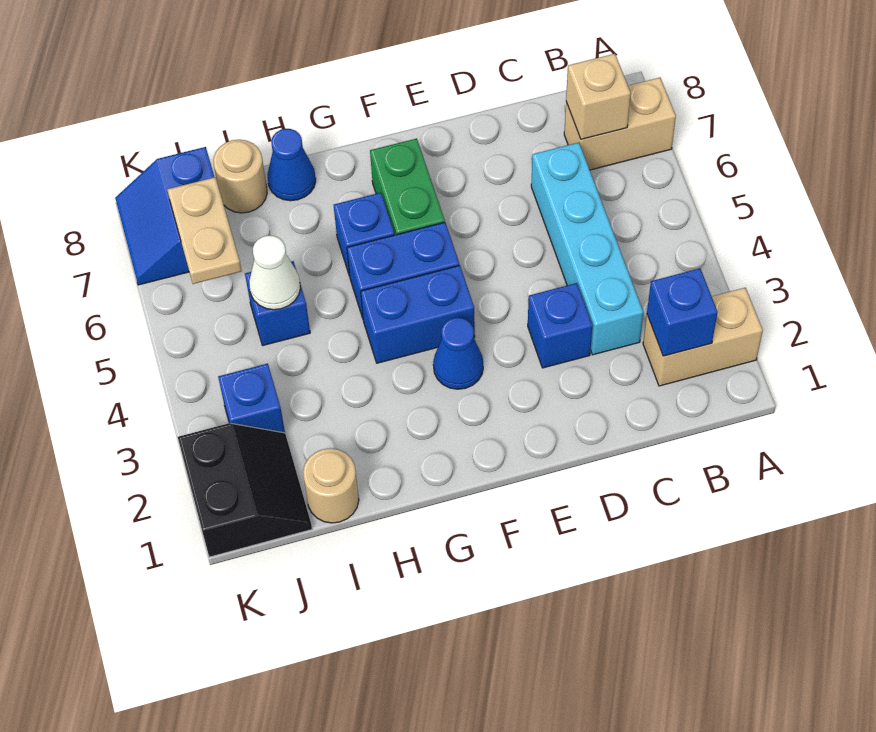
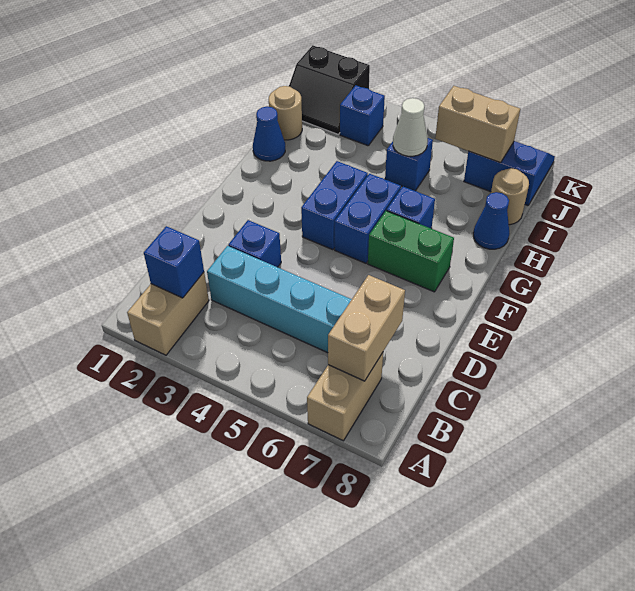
tan brick B7 level 2 -> tan brick B7:C7 level 2
blue cone F3 level 1 -> blue cone H1 level 1
tan plate J6:J7 level 2 -> tan brick J6:J7 level 2

